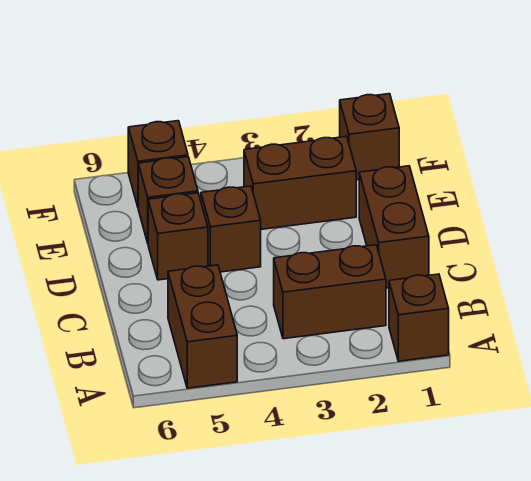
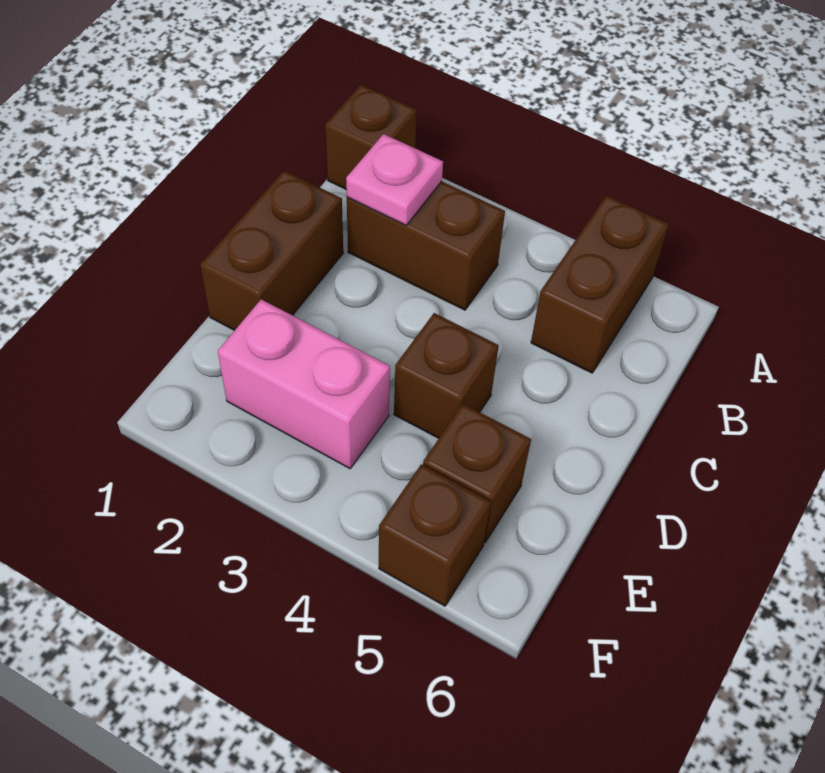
none -> pink plate B2 level 2
brown brick D5 level 1 -> none
brown brick E2:E3 level 1 -> pink brick E2:E3 level 1
brown brick F1 level 1 -> none

